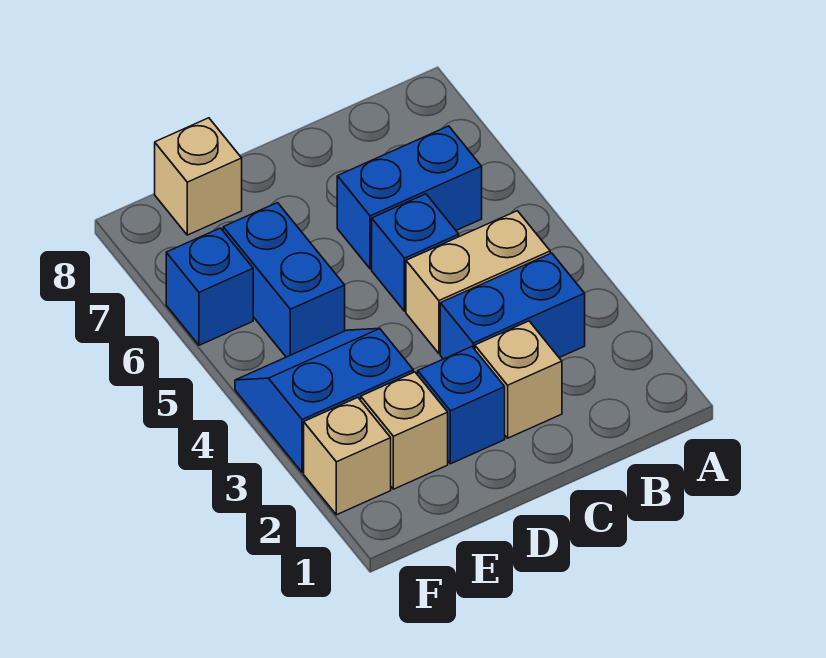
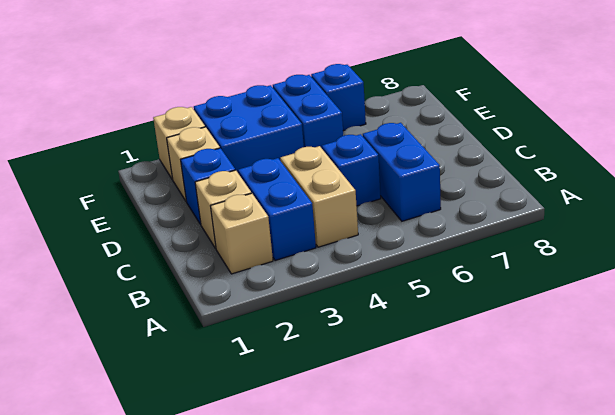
blue slope E3:F4 level 1 top 3 -> blue brick E3:F4 level 1
blue brick E5:E6 level 1 -> blue brick E5:F5 level 1
tan brick E8 level 1 -> tan brick B2 level 1

